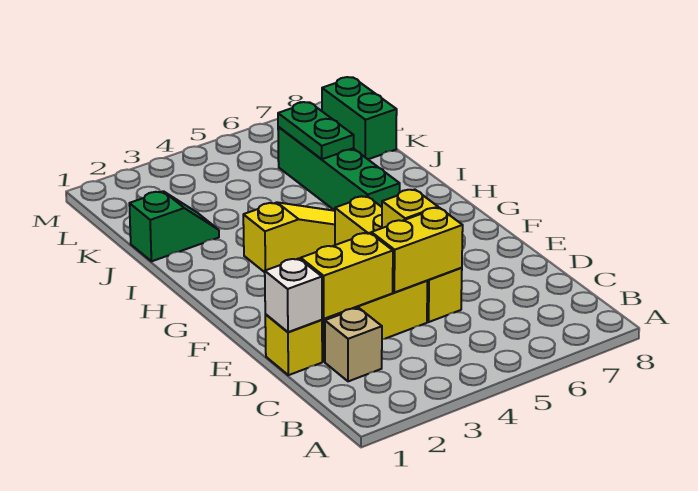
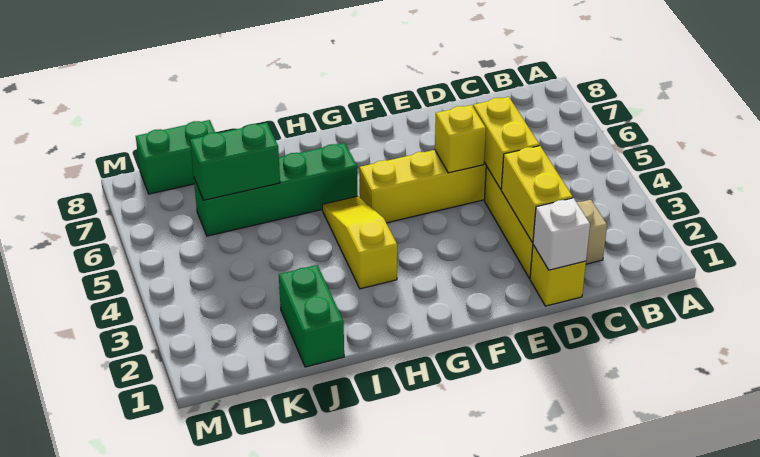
green slope J1:J2 level 1 top 1 -> green brick J1:J2 level 1
green plate J6:K6 level 2 -> green brick J6:K6 level 2

